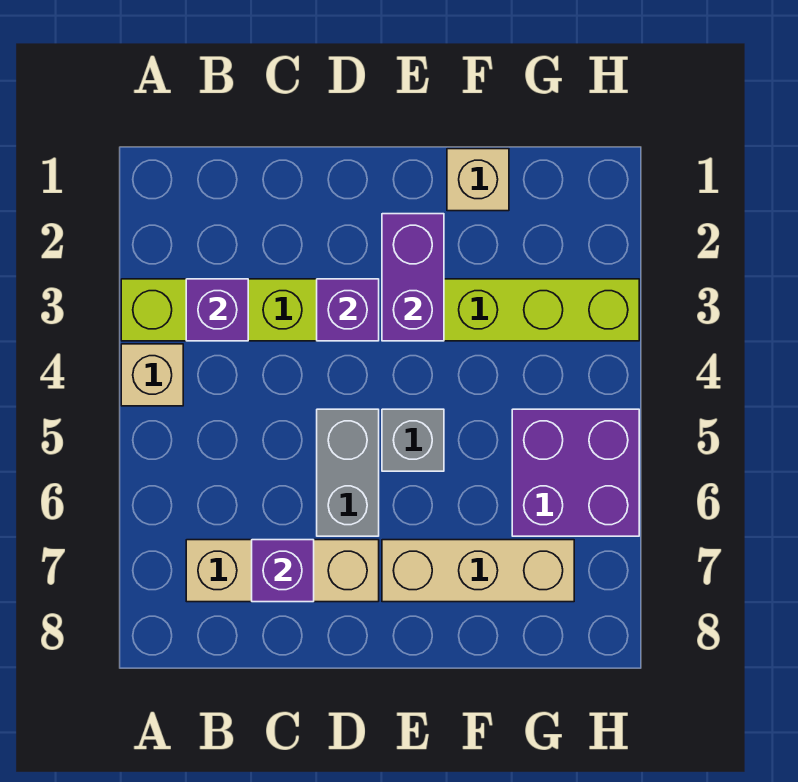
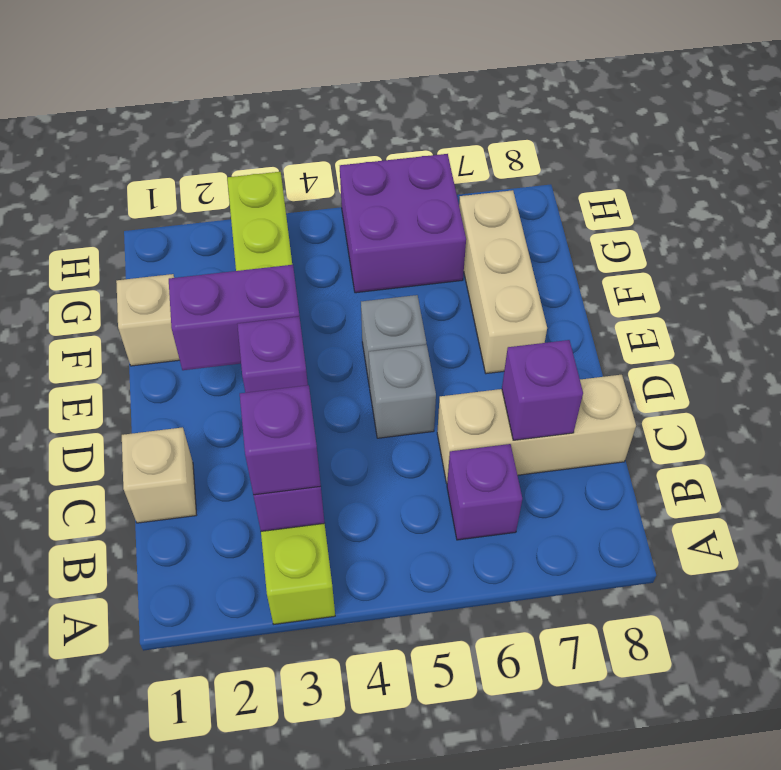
tan brick A4 level 1 -> tan brick C1 level 1
none -> purple brick B3 level 3
none -> purple brick B6 level 1
tan brick B7:D7 level 1 -> tan brick C6:C8 level 1
grey brick D5:D6 level 1 -> grey brick D5 level 1

